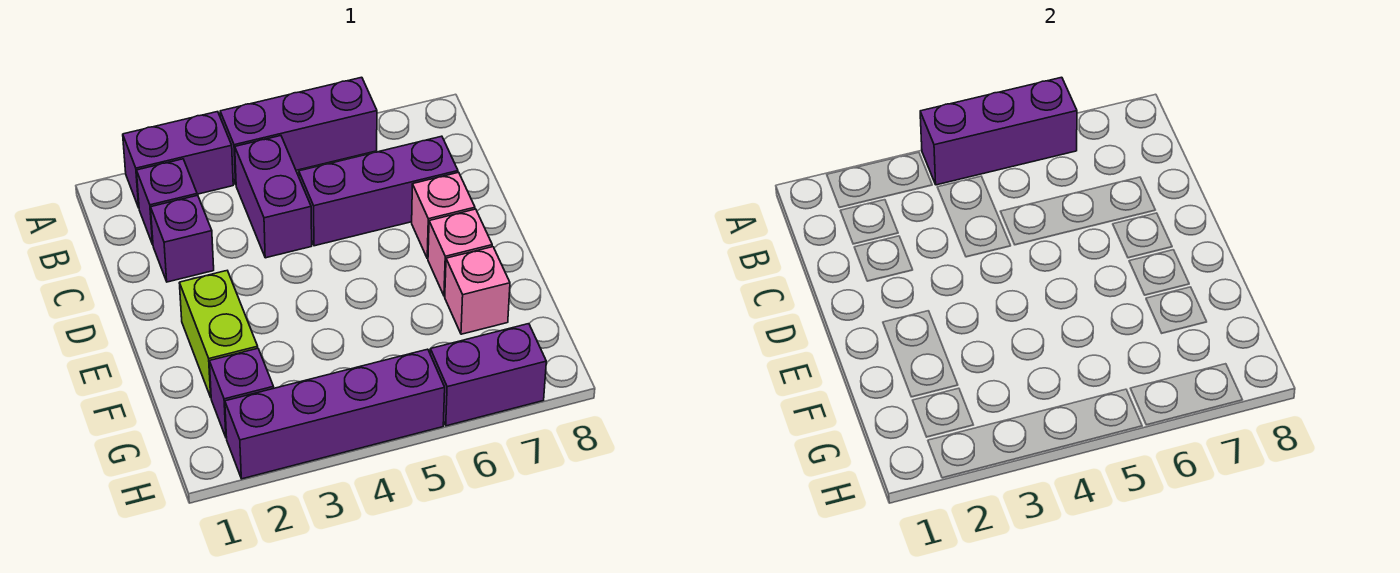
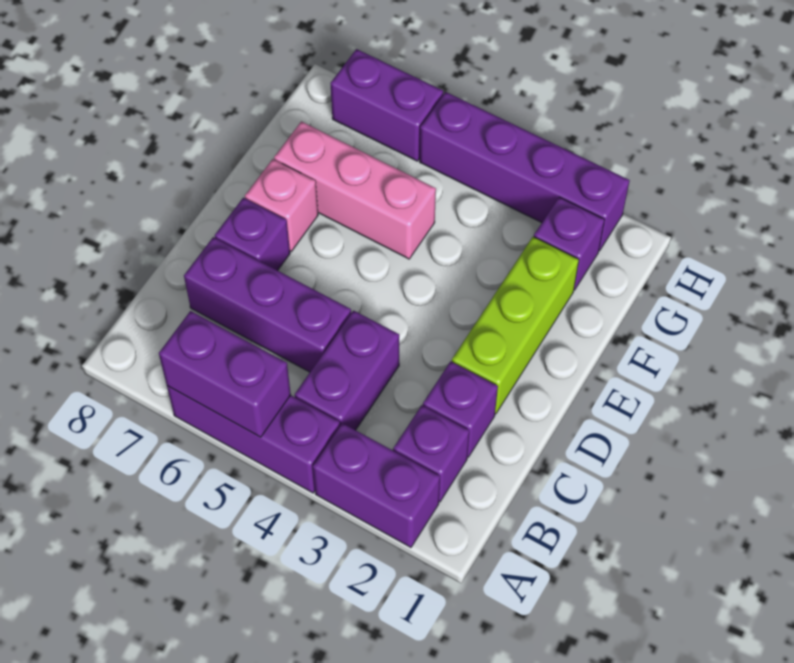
purple brick A4:A6 level 2 -> purple brick A5:A6 level 2
pink brick D7 level 1 -> purple brick D7 level 1
lime brick E2:F2 level 1 -> lime brick D2:F2 level 1
pink brick F7 level 1 -> pink brick F5:F7 level 1

